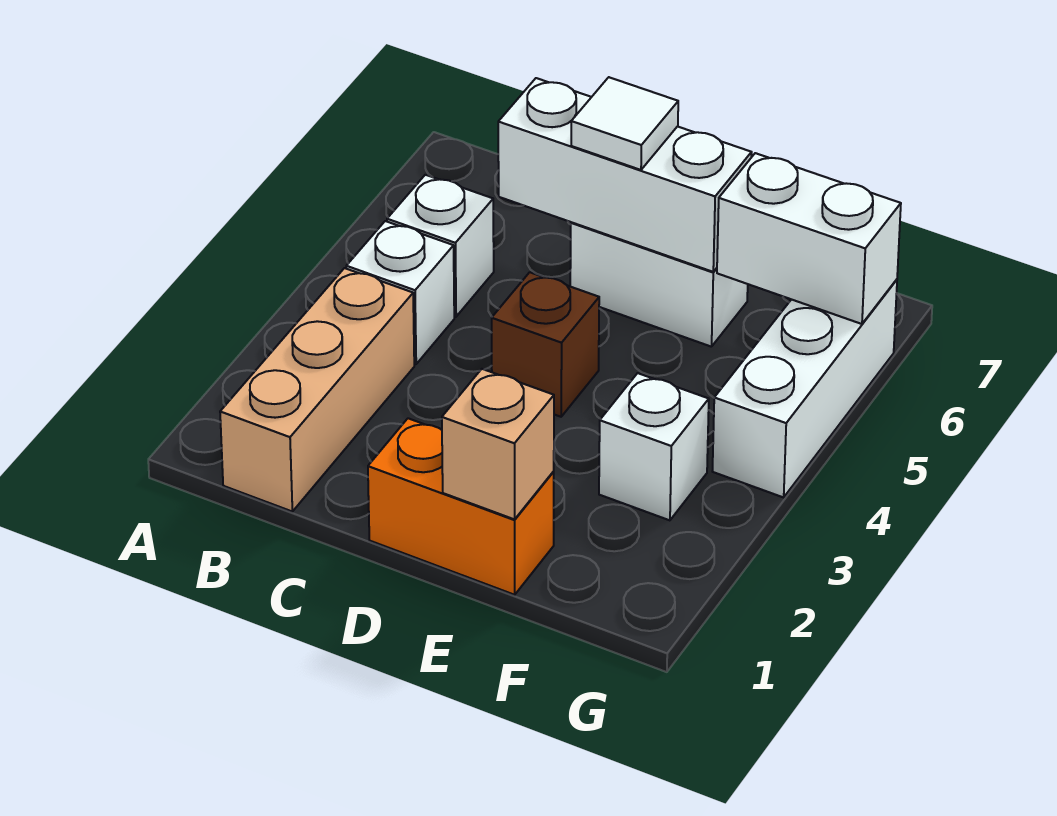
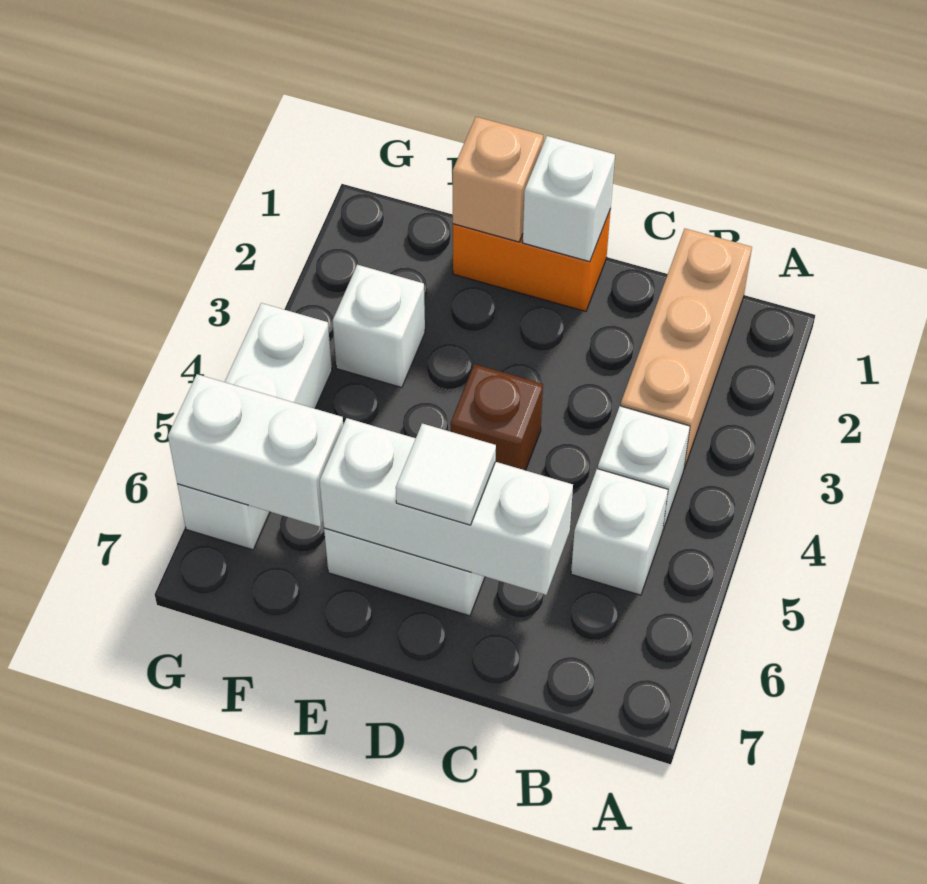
none -> white brick D1 level 2

